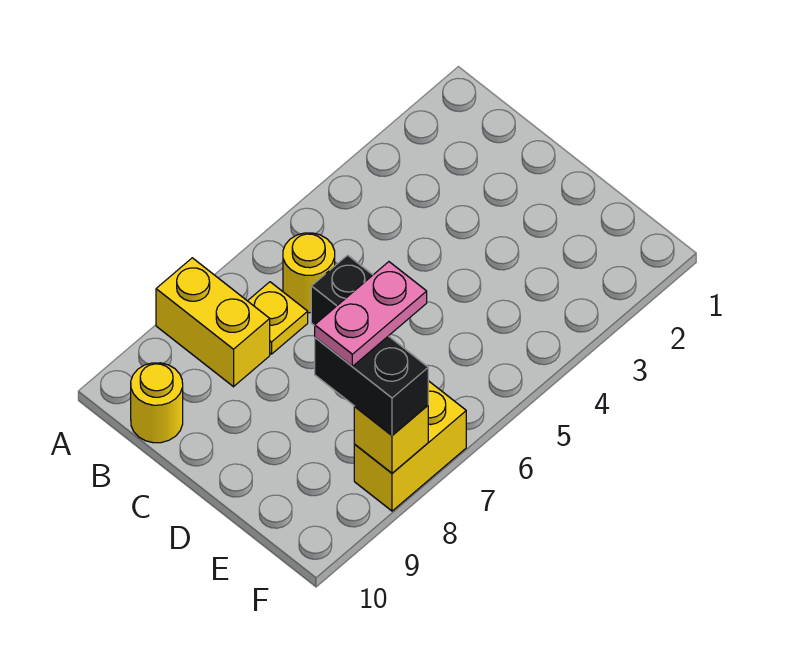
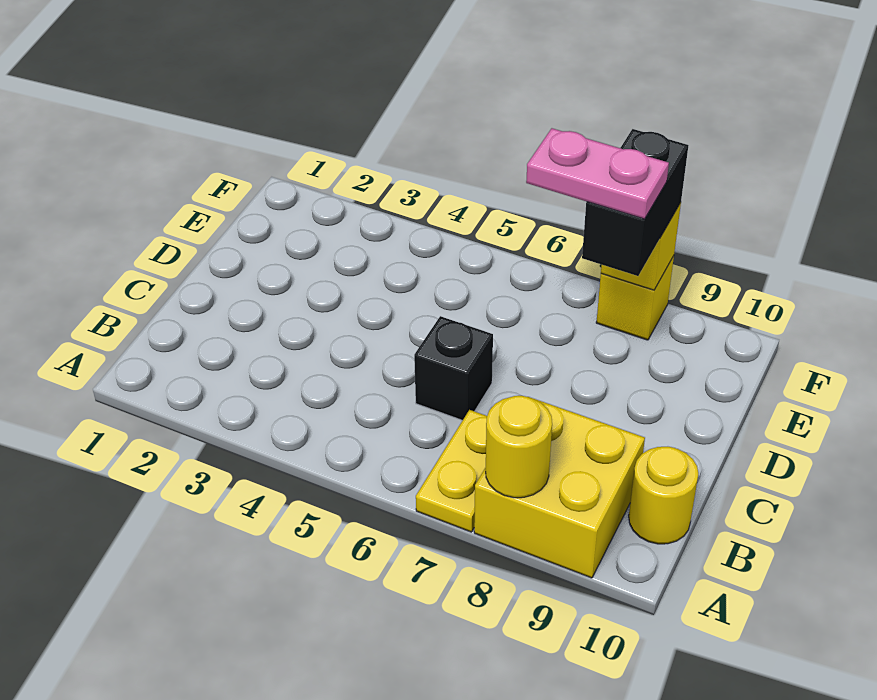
yellow brick A8:B8 level 1 -> yellow brick A8:B9 level 1
yellow round brick B6 level 1 -> yellow round brick A8 level 2
yellow plate B7 level 1 -> yellow plate A7:B7 level 1
yellow brick F7:F8 level 1 -> yellow brick F8 level 1

